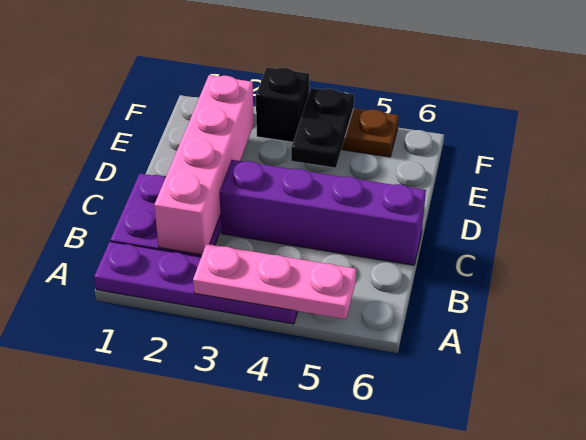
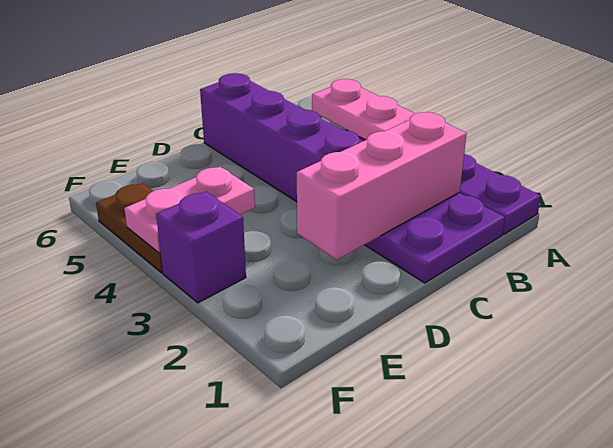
pink brick B2:E2 level 2 -> pink brick B2:D2 level 2
black plate E4:F4 level 2 -> pink plate E4:F4 level 2
black brick F3 level 1 -> purple brick F3 level 1

